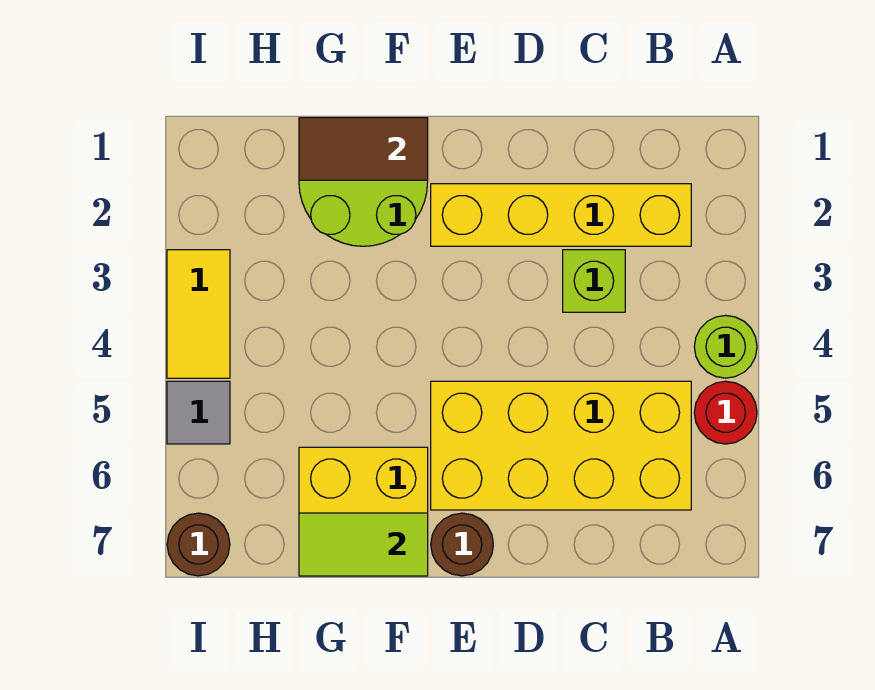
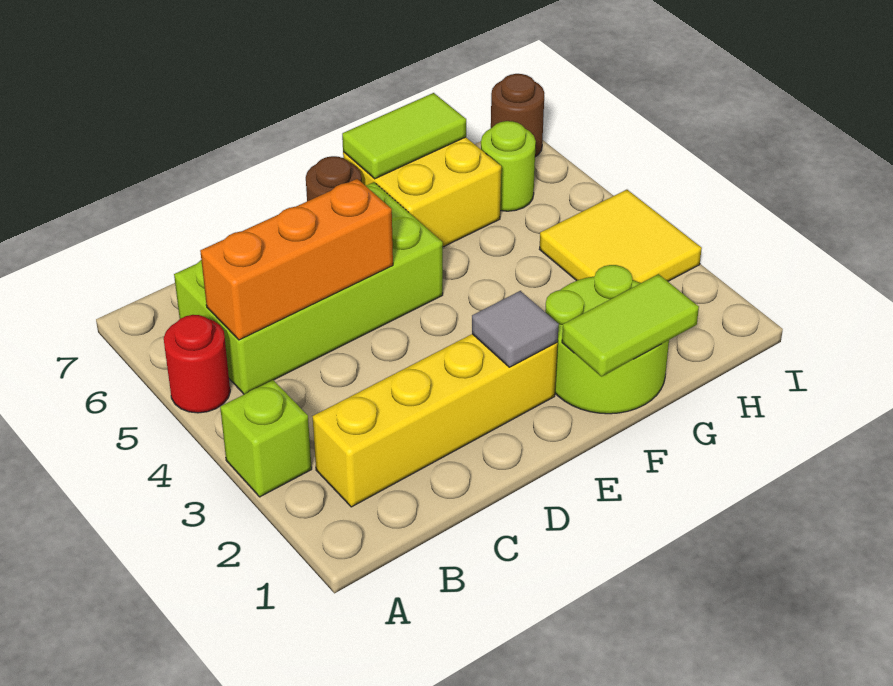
lime round brick A4 level 1 -> lime round brick H6 level 1
yellow brick B5:E6 level 1 -> lime brick B5:E6 level 1
none -> orange brick B5:D5 level 2
lime brick C3 level 1 -> lime brick A3 level 1
brown tile F1:G1 level 2 -> lime tile F1:G1 level 2
yellow tile I3:I4 level 1 -> yellow tile H3:I4 level 1
grey tile I5 level 1 -> grey tile E2 level 2

